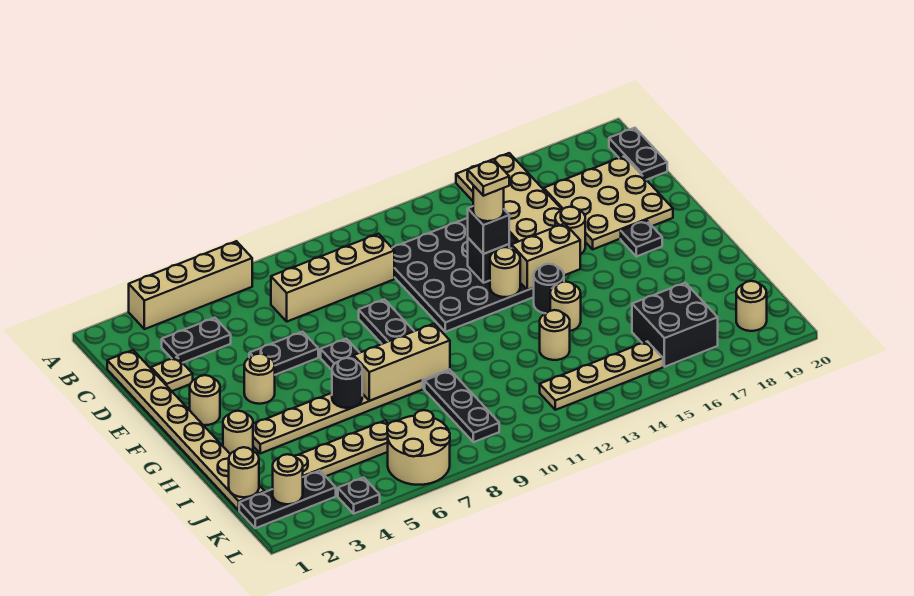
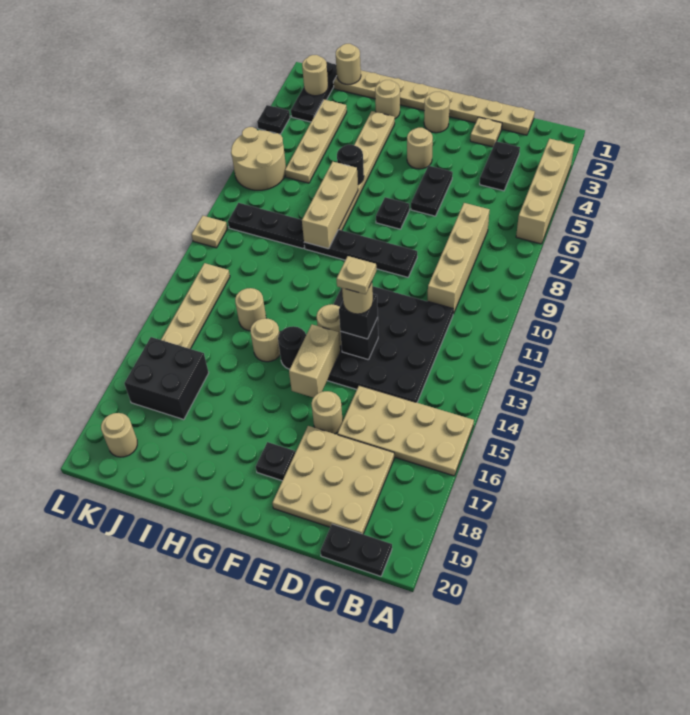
none -> tan plate L10 level 1

